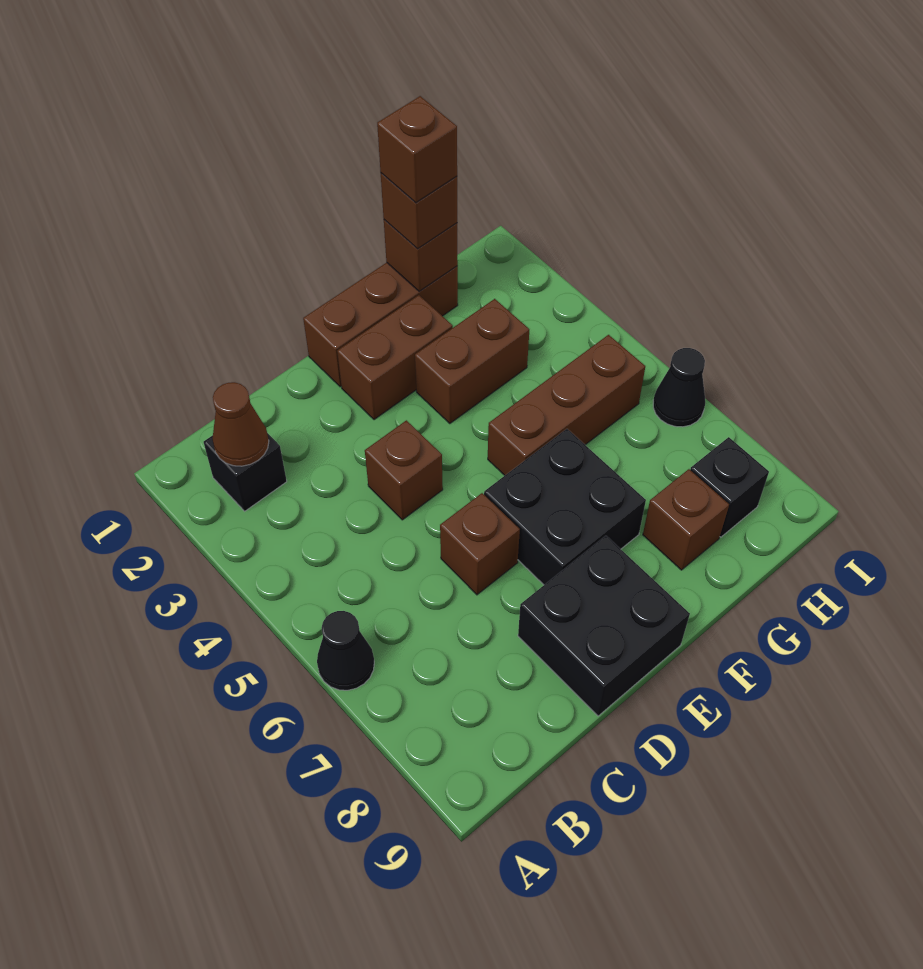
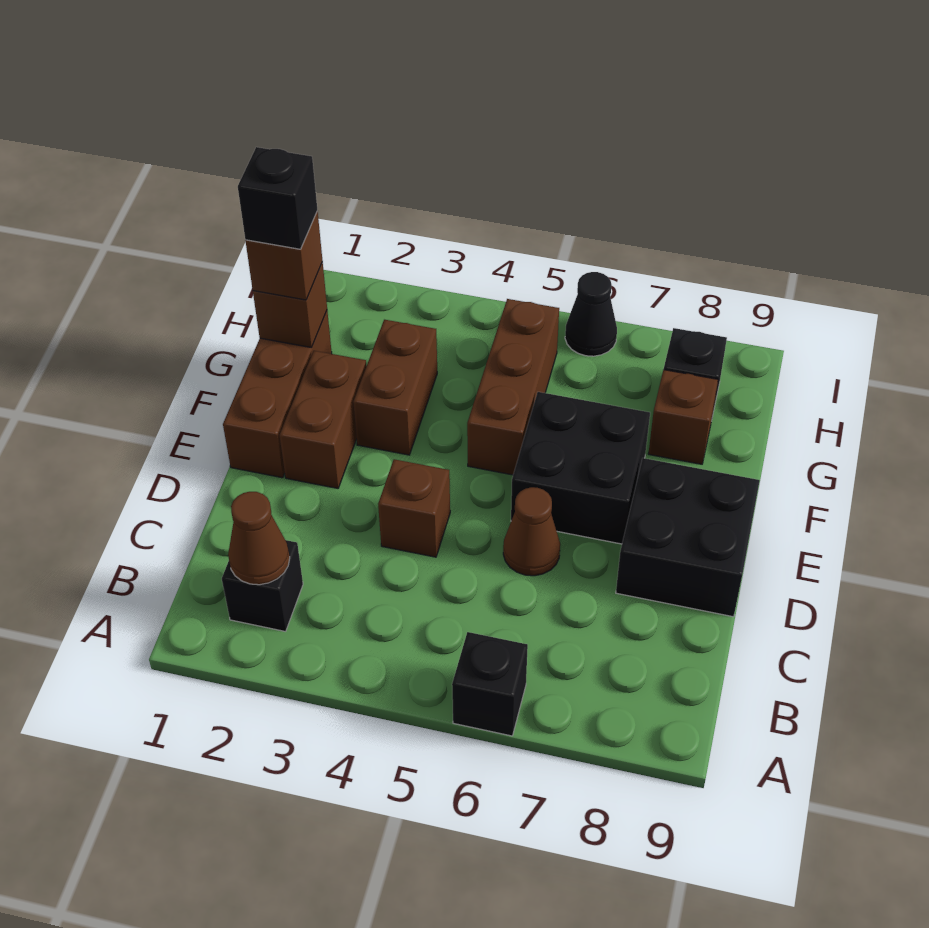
black cone A6 level 1 -> black brick A6 level 1
brown brick D6 level 1 -> brown cone D6 level 1
brown brick G1 level 4 -> black brick G1 level 4

